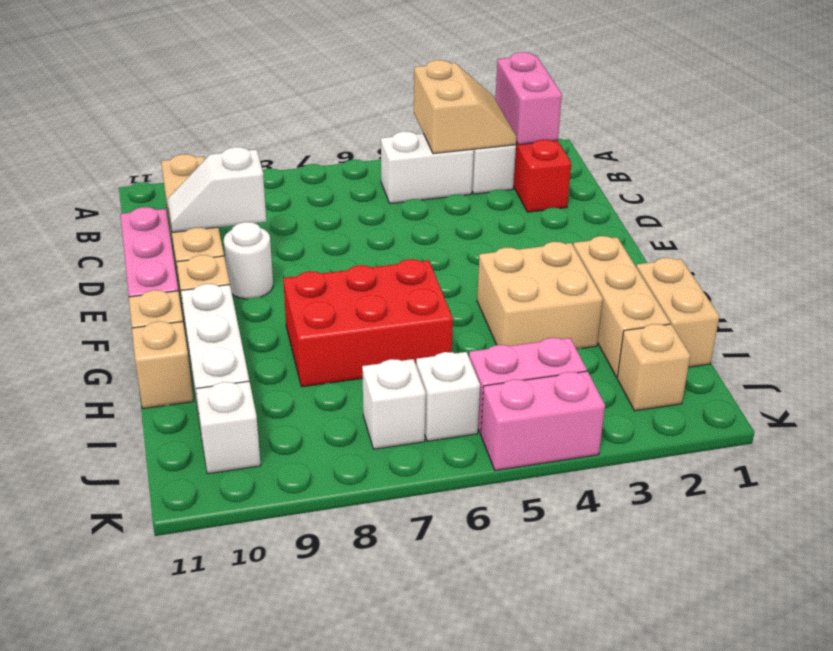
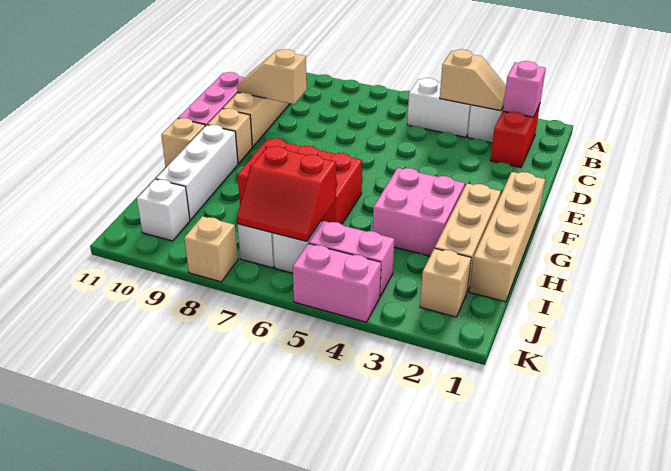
pink brick A2:B2 level 2 -> pink brick B2 level 2
tan slope A3:B4 level 2 top 4 -> tan slope B3:B4 level 2 top 4
white slope D9:D10 level 2 top 9 -> tan slope D9:D10 level 2 top 9
white round brick E9 level 1 -> none
tan brick G3:H4 level 1 -> pink brick G3:H4 level 1
tan brick H1:I1 level 1 -> tan brick F1:I1 level 1
tan brick H11 level 1 -> tan brick K8 level 1
none -> red slope I6:J7 level 2 top I

